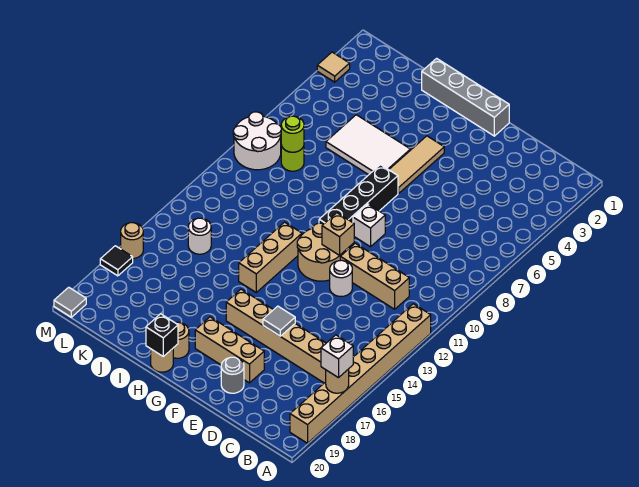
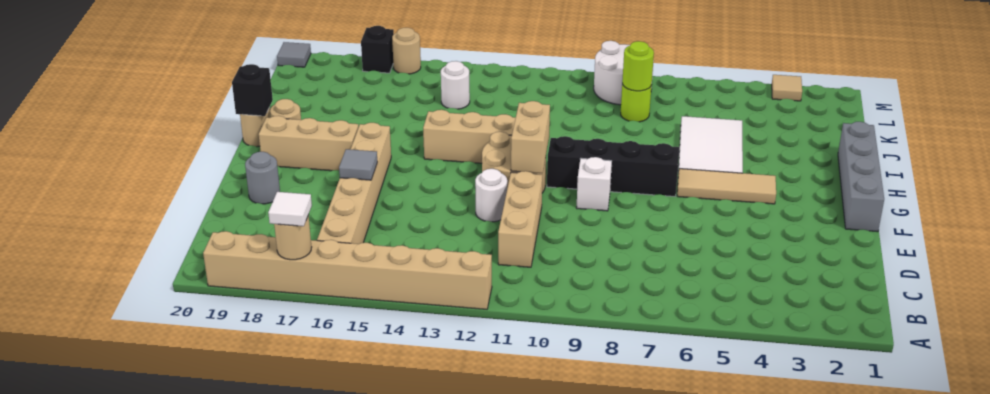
white brick A17 level 3 -> white tile A17 level 3
tan brick E18:G18 level 1 -> tan brick G17:G19 level 1
tan brick F11 level 2 -> tan brick F11:G11 level 2
black tile M17 level 1 -> black brick M17 level 1

